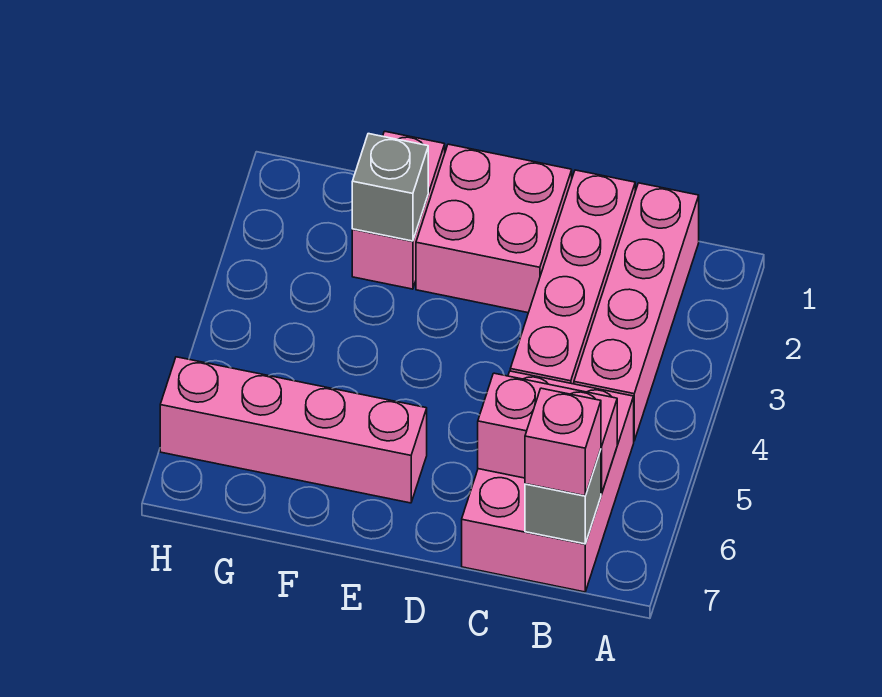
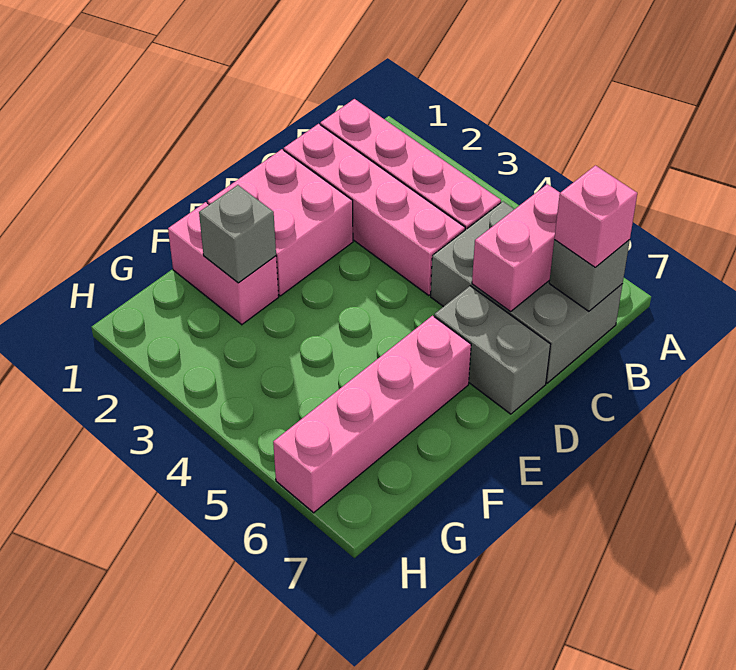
pink brick B5:C7 level 1 -> grey brick B5:C7 level 1
none -> grey brick D6:D7 level 1

